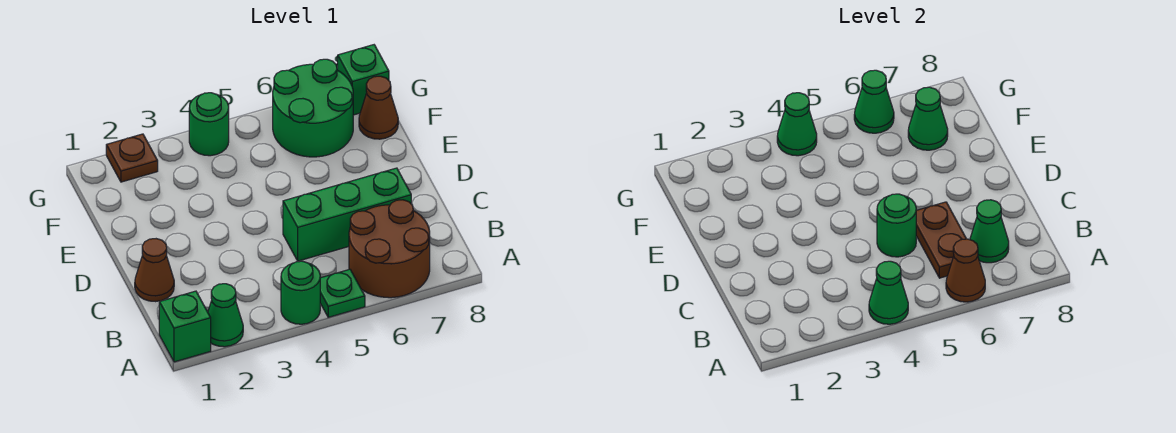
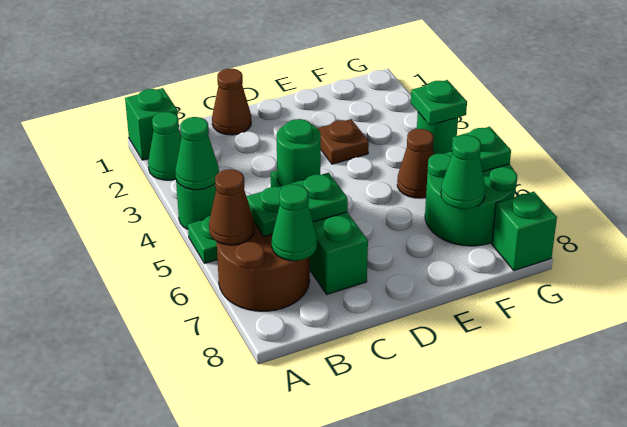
brown plate B6:C6 level 2 -> green plate B6:C6 level 2
brown cone F8 level 1 -> brown cone F5 level 1
brown plate G2 level 1 -> brown plate E3 level 1
green cone G4 level 2 -> green plate G4 level 2
green cone G6 level 2 -> green plate G6 level 2

